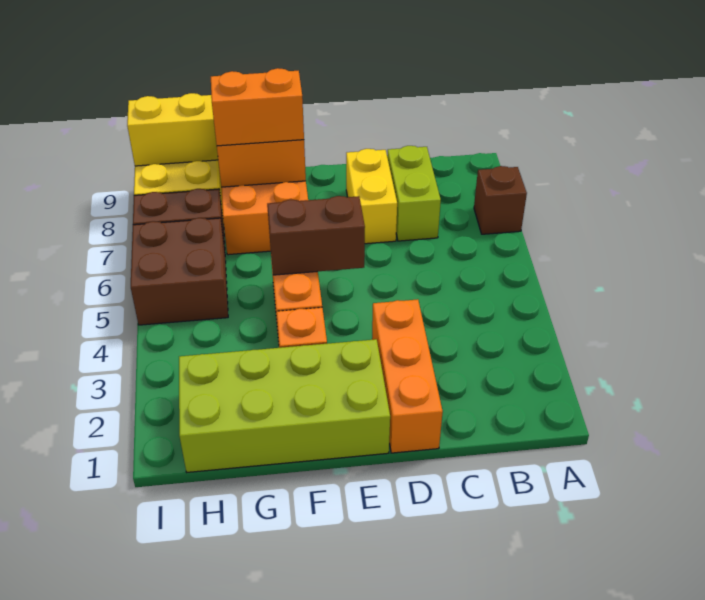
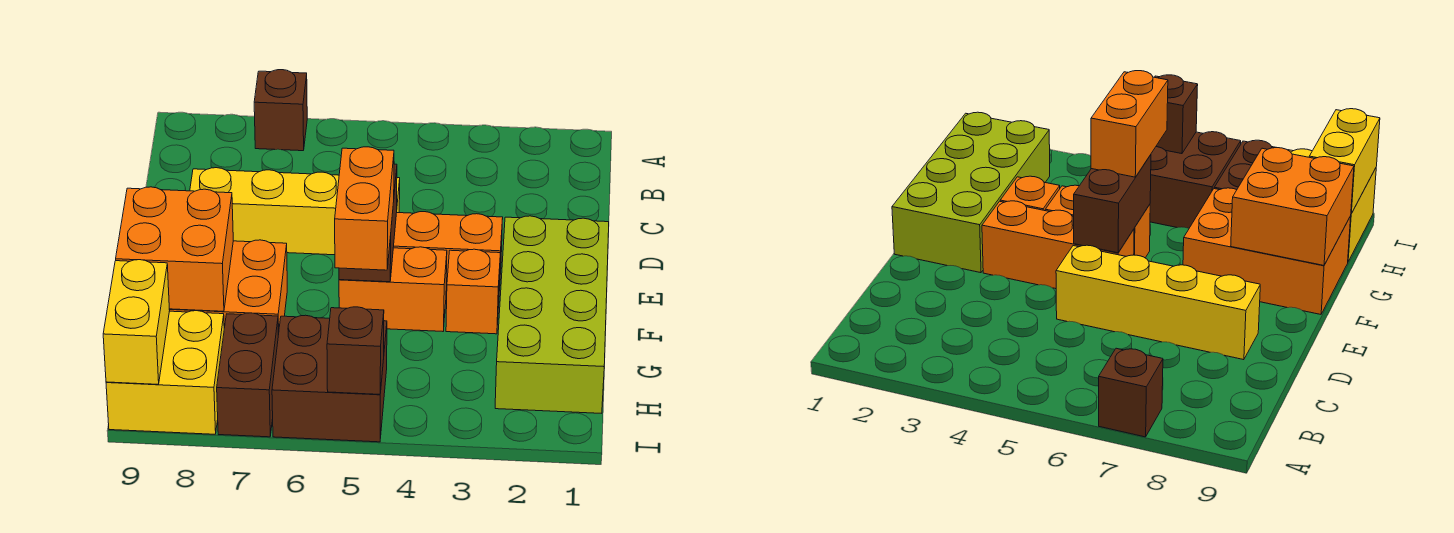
lime brick C7:C8 level 1 -> none
orange brick D1:D3 level 1 -> orange brick E3:E5 level 1
yellow brick D7:D8 level 1 -> yellow brick D5:D8 level 1
orange brick F8:G8 level 3 -> orange brick F5:G5 level 3
none -> brown brick I5 level 2

